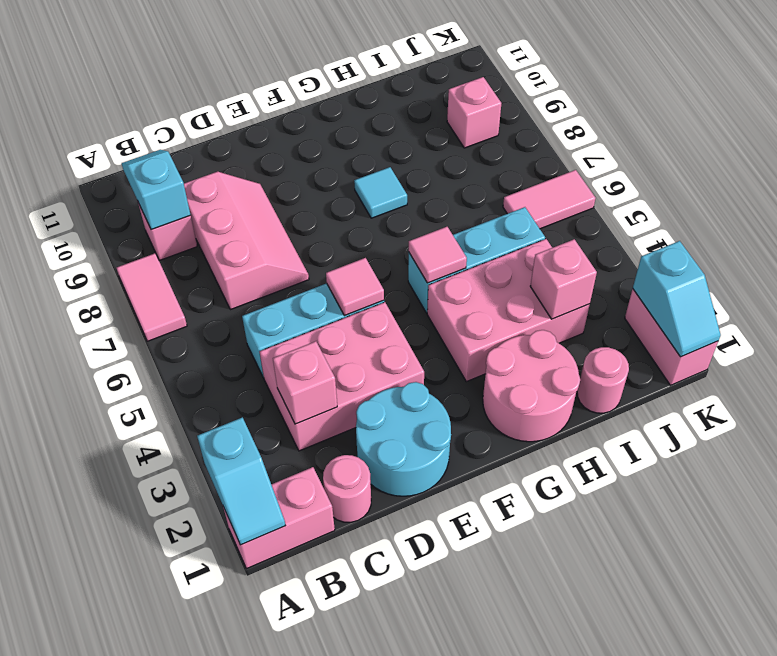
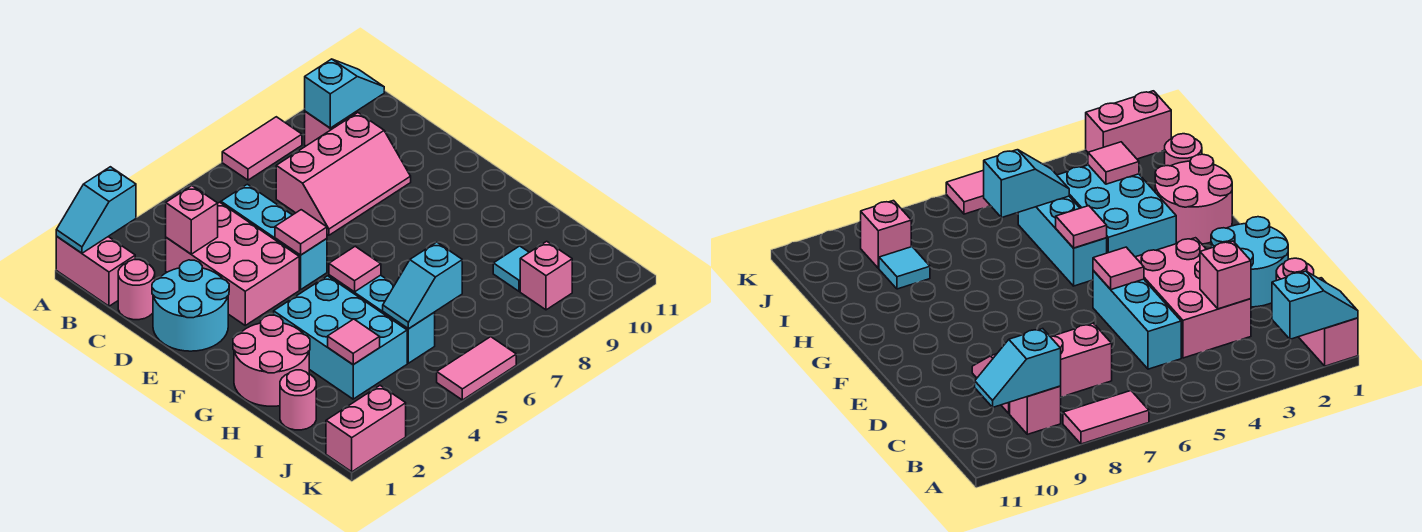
pink brick G3:I4 level 1 -> cyan brick G3:I4 level 1
cyan tile G8 level 1 -> cyan tile I9 level 1
pink brick I3 level 2 -> pink tile I3 level 2
pink tile J6:K6 level 1 -> pink tile K5:K6 level 1
cyan slope K1:K2 level 2 top 2 -> cyan slope I5:I6 level 2 top 6

